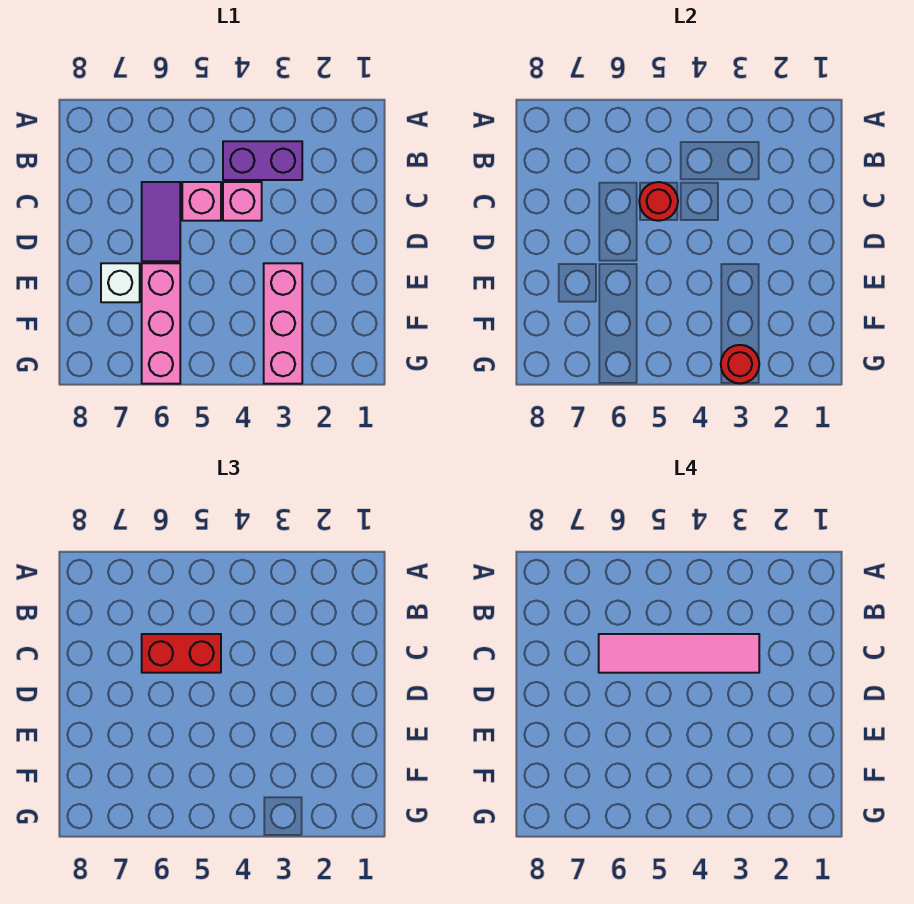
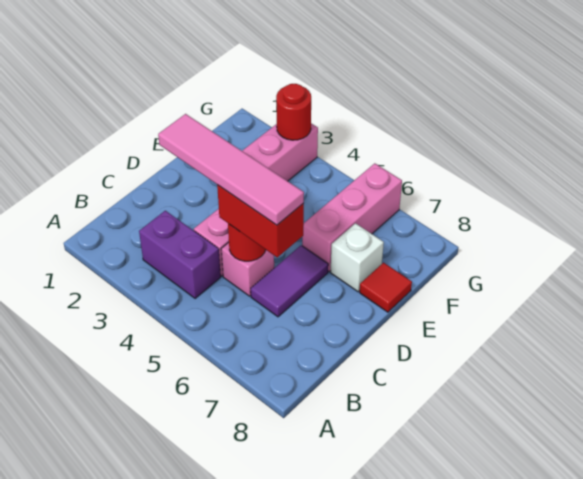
none -> red tile E8 level 1

